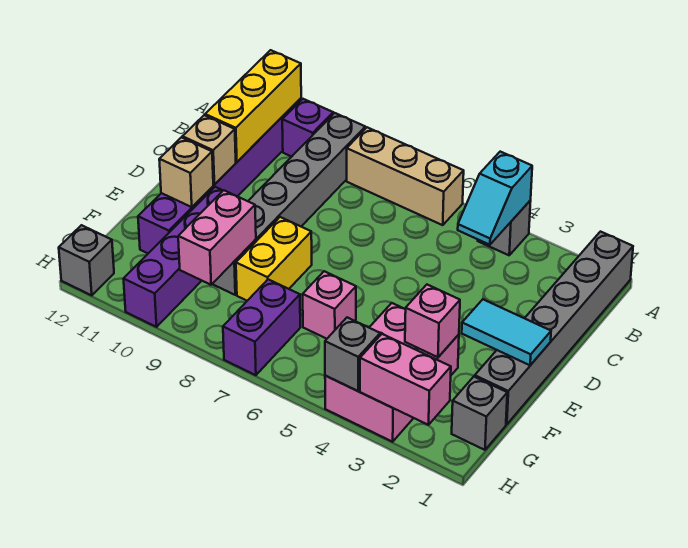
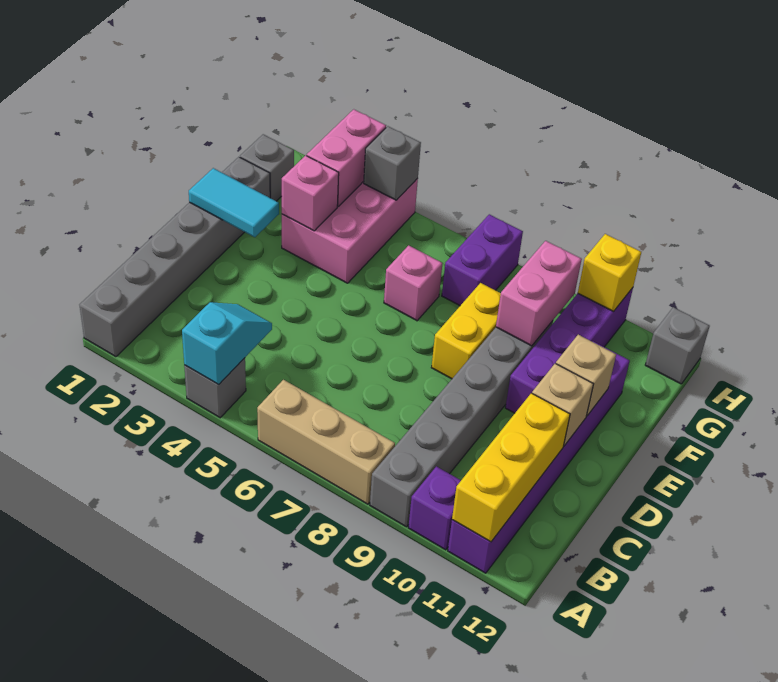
pink brick H2:H3 level 2 -> pink brick G3:H3 level 2
none -> yellow brick H10 level 2

